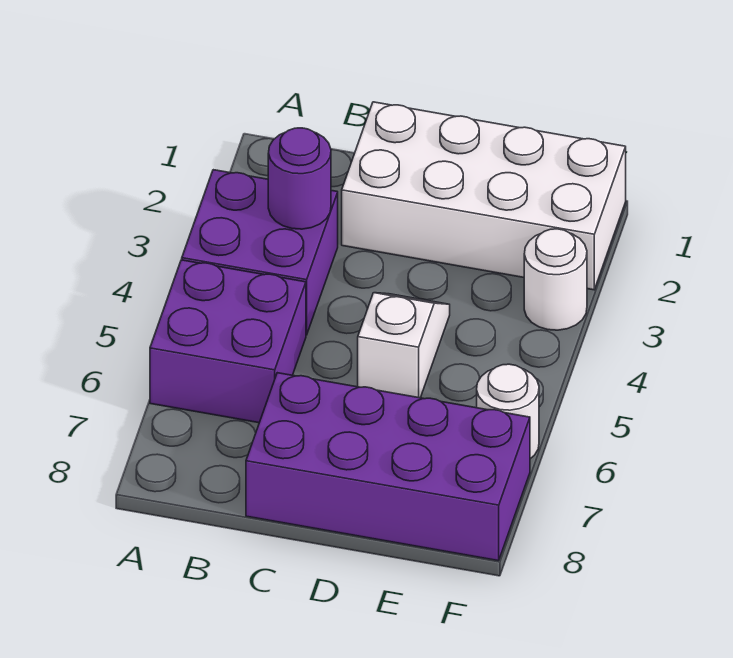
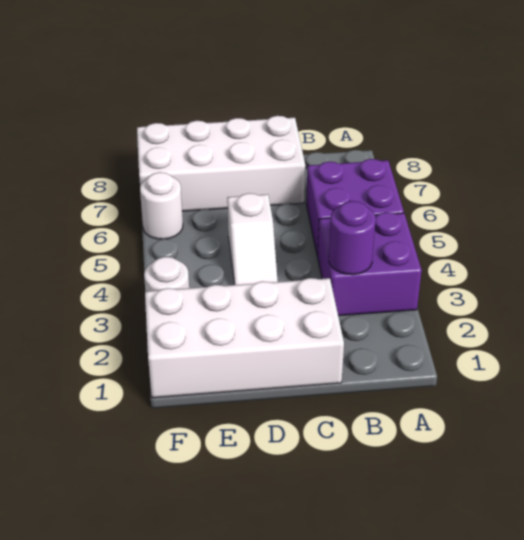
purple brick C7:F8 level 1 -> white brick C7:F8 level 1

